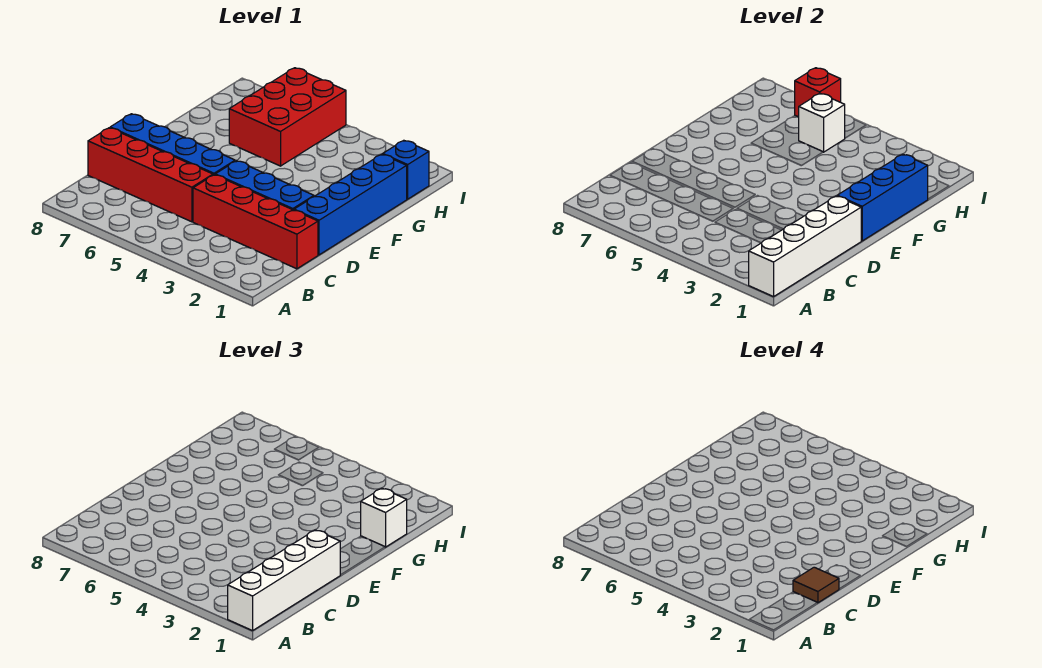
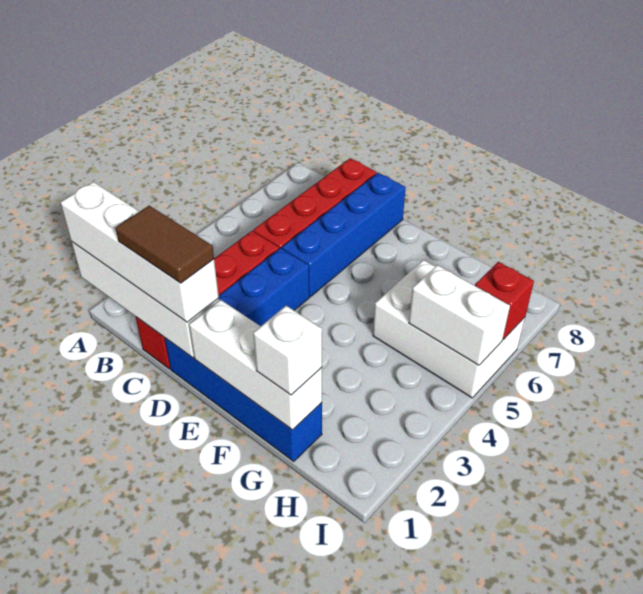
brown tile C1 level 4 -> brown tile C1:D1 level 4
blue brick E1:G1 level 2 -> white brick E1:G1 level 2
red brick G5:I6 level 1 -> white brick G5:I6 level 1
blue brick H1 level 1 -> none
white brick H5 level 2 -> white brick H5:I5 level 2

